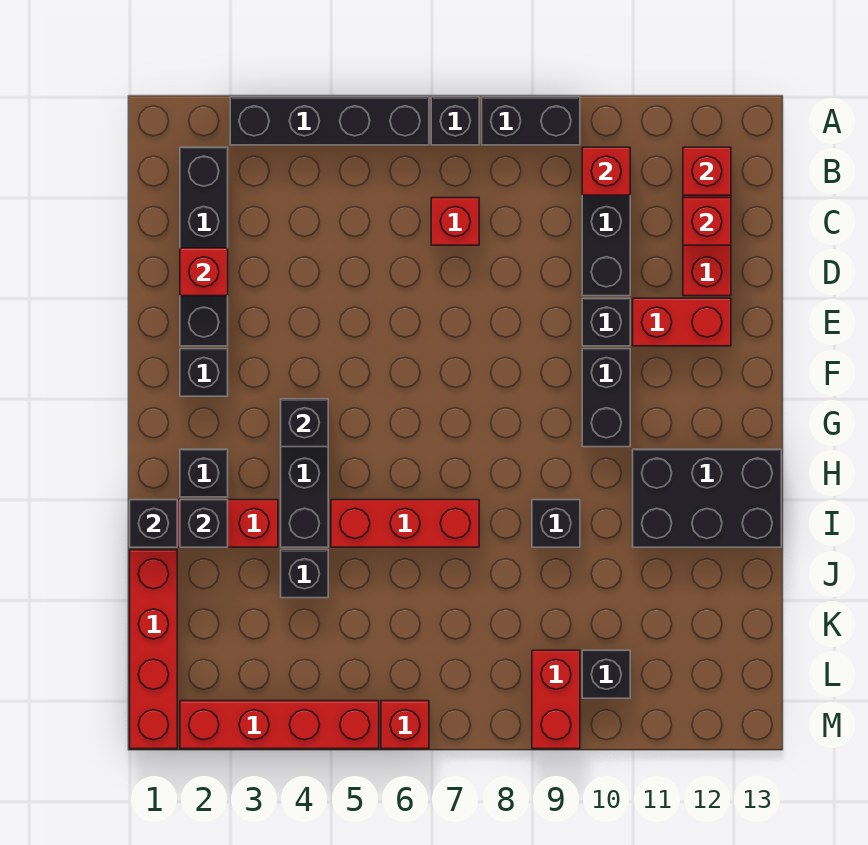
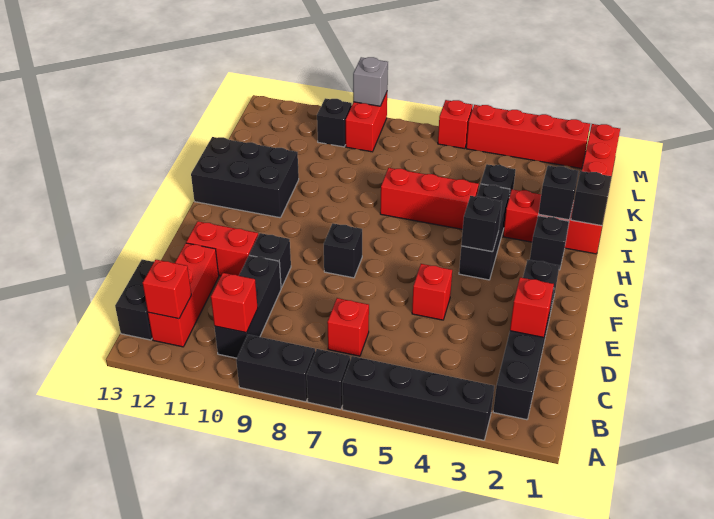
red brick C12 level 2 -> red brick E5 level 1
black brick F10:G10 level 1 -> black brick B13:C13 level 1
black brick I9 level 1 -> black brick F8 level 1
none -> grey brick M9 level 2

